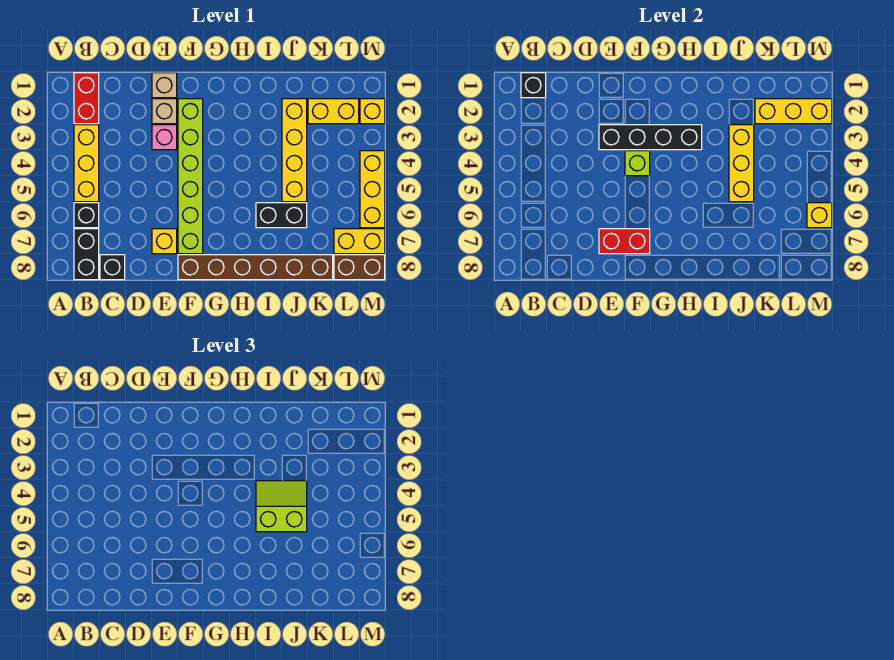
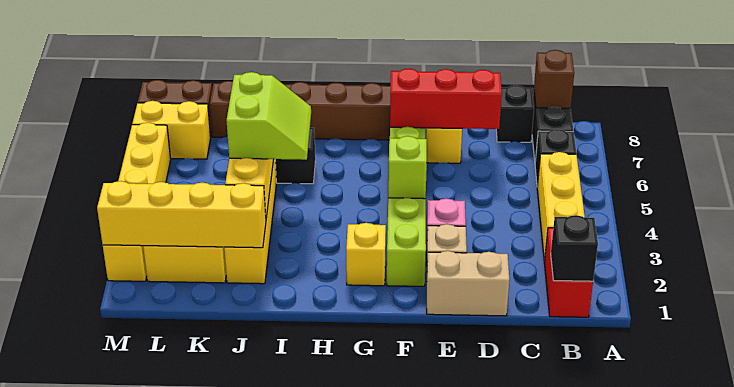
none -> brown brick B8 level 2
tan brick E1 level 1 -> tan brick D1:E1 level 1
black brick E3:H3 level 2 -> none
red brick E7:F7 level 2 -> red brick D7:F7 level 2
lime slope I4:J5 level 3 top 5 -> lime slope I4:J5 level 3 top J
yellow brick K2:M2 level 2 -> yellow brick J2:M2 level 2
yellow brick M6 level 2 -> yellow brick G2 level 1

